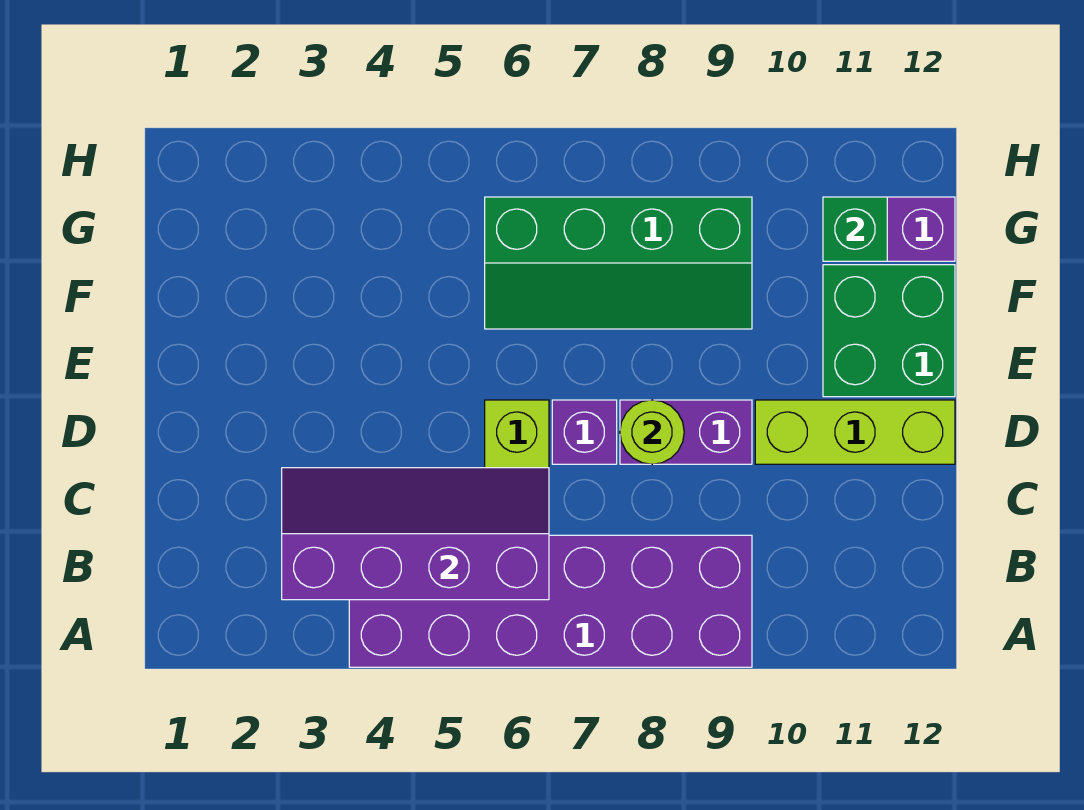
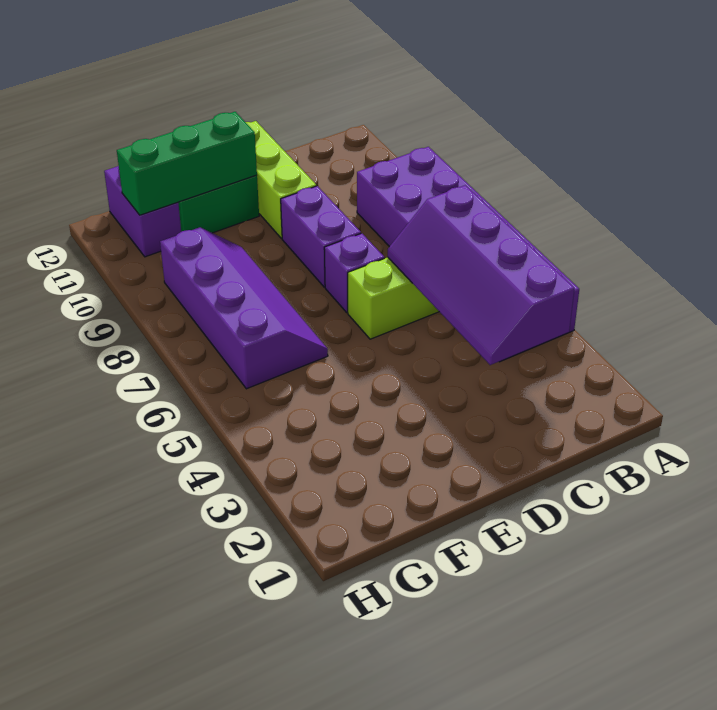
lime round brick D8 level 2 -> none
green slope F6:G9 level 1 top G -> purple slope F6:G9 level 1 top G
green brick G11 level 2 -> green brick E11:G11 level 2

